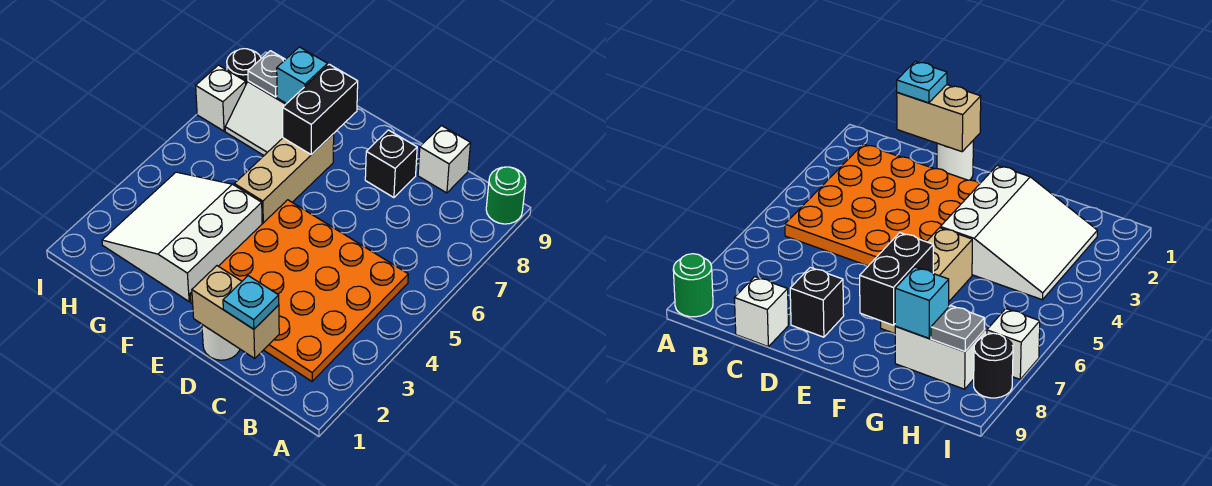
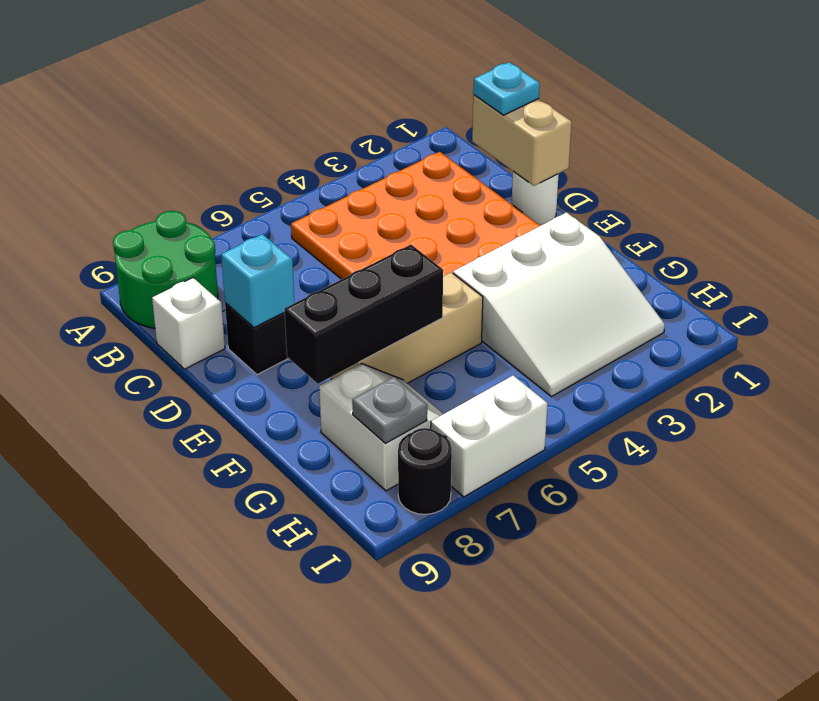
green round brick A9 level 1 -> green round brick A8:B9 level 1
black brick F7:F8 level 2 -> black brick F6:F8 level 2
cyan brick G8 level 2 -> cyan brick D8 level 2
white brick I7 level 1 -> white brick I6:I7 level 1

